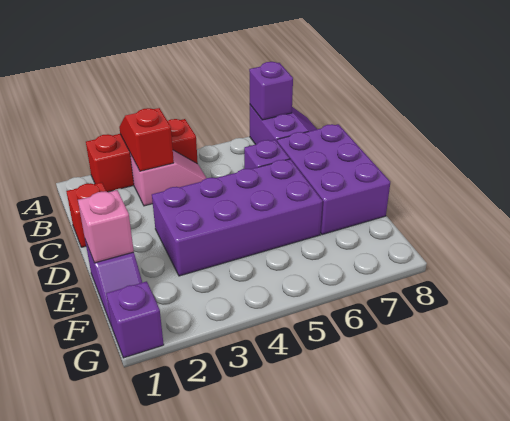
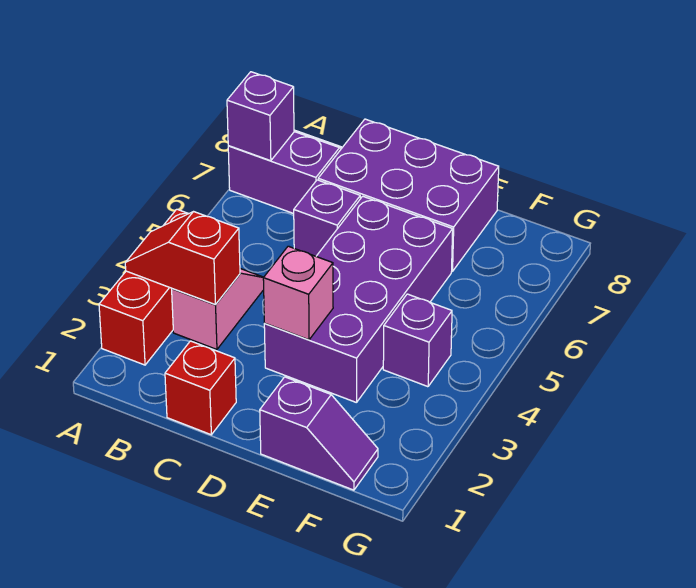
pink brick E1 level 2 -> pink brick D3 level 2
purple brick G1 level 1 -> purple brick F4 level 1

